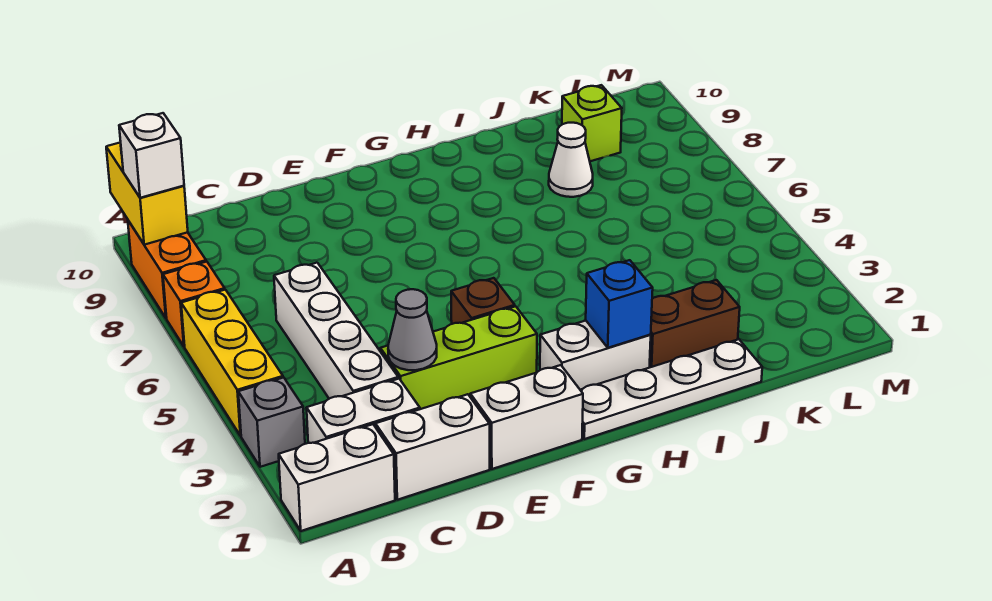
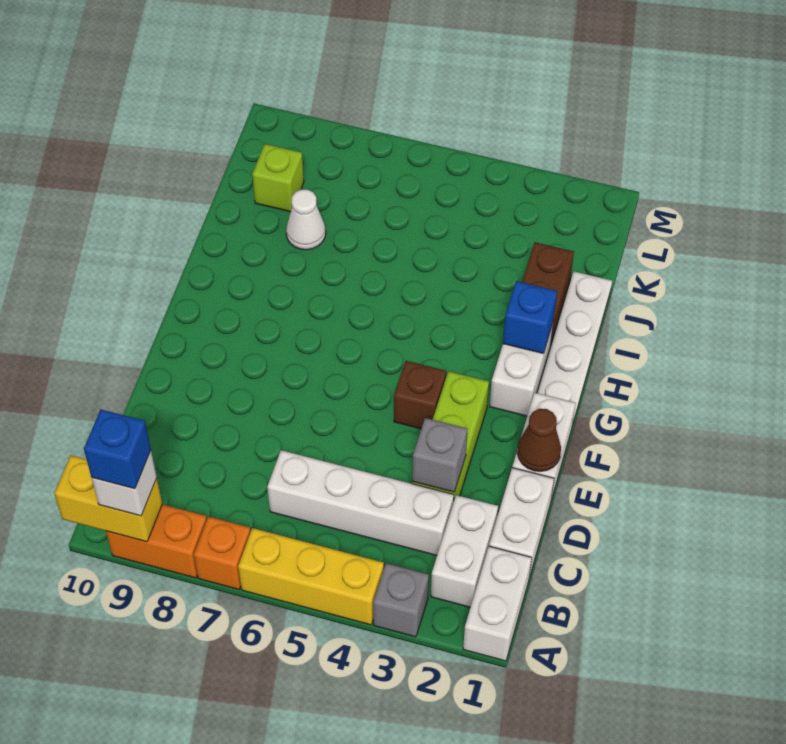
none -> blue brick A9 level 4
grey cone D3 level 2 -> grey brick D3 level 2
none -> brown cone E1 level 2

